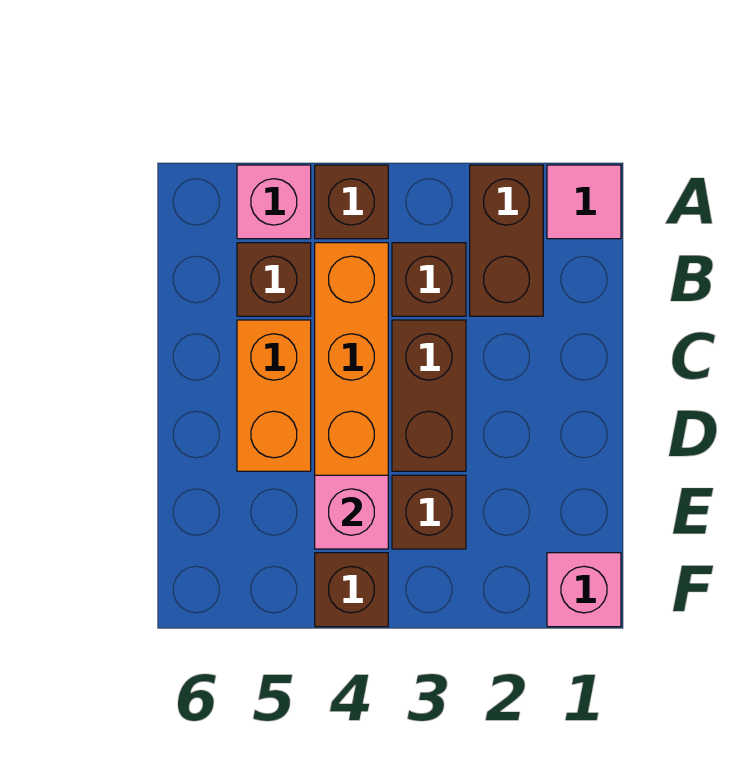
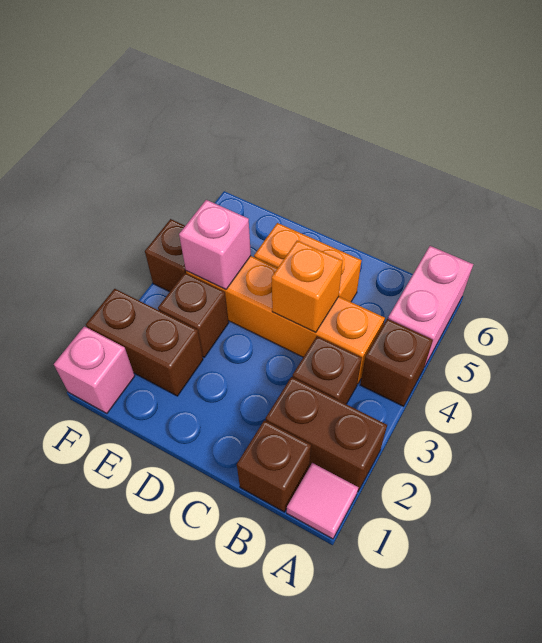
pink brick A5 level 1 -> pink brick A5:A6 level 1
brown brick B5 level 1 -> brown brick B1 level 1
brown brick C3:D3 level 1 -> brown brick E2:F2 level 1
none -> orange brick C4 level 2

